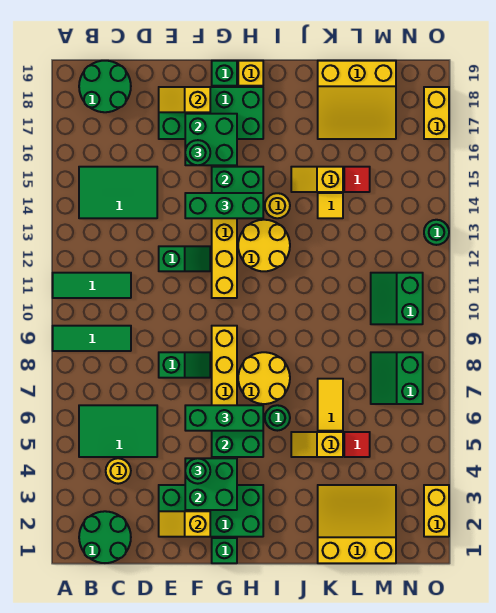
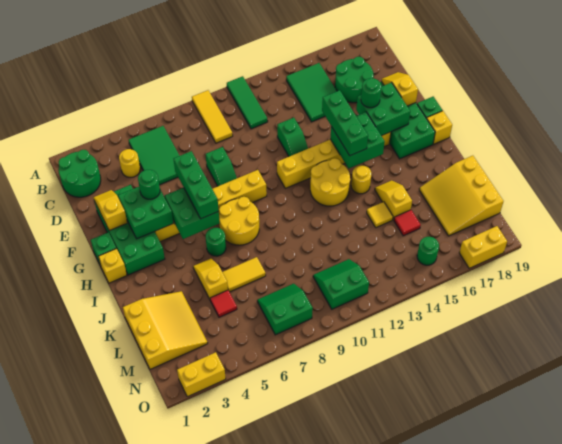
green tile A9:C9 level 1 -> yellow tile A9:C9 level 1
green round brick B18:C19 level 1 -> green round brick C16:D17 level 1
none -> yellow brick H1 level 1
green round brick O13 level 1 -> green round brick N15 level 1

